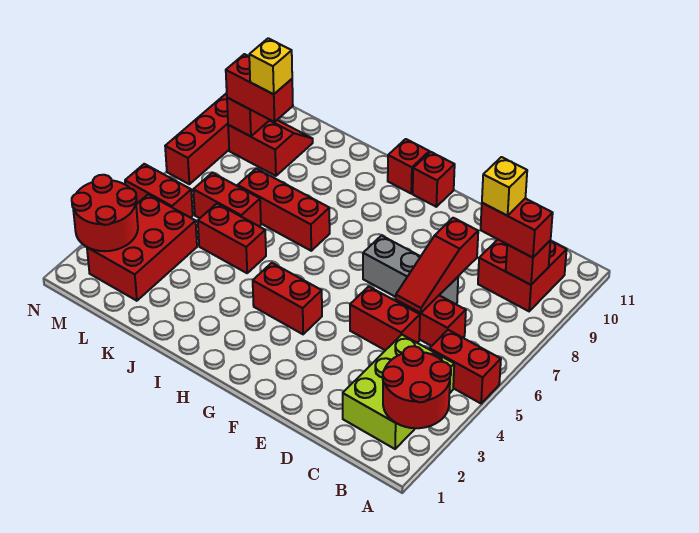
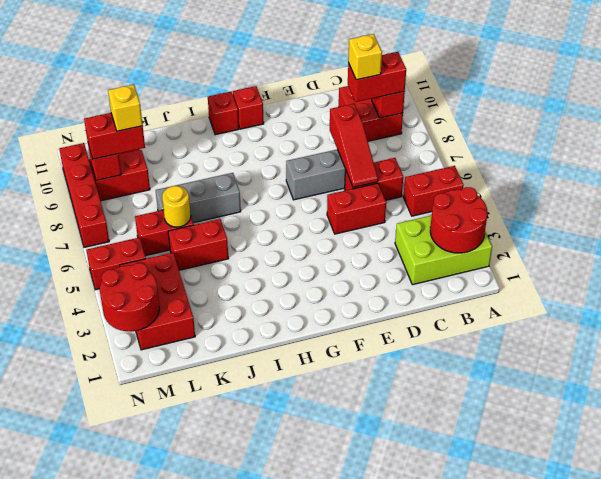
lime brick B2:C4 level 1 -> lime brick A2:C3 level 1
red brick G4:H4 level 1 -> none
red brick I7:K7 level 1 -> grey brick I7:K7 level 1
none -> yellow round brick K6 level 2

